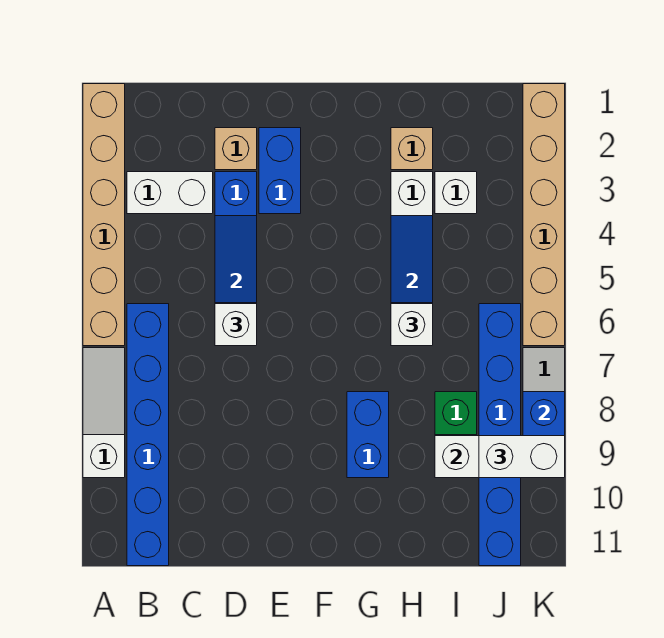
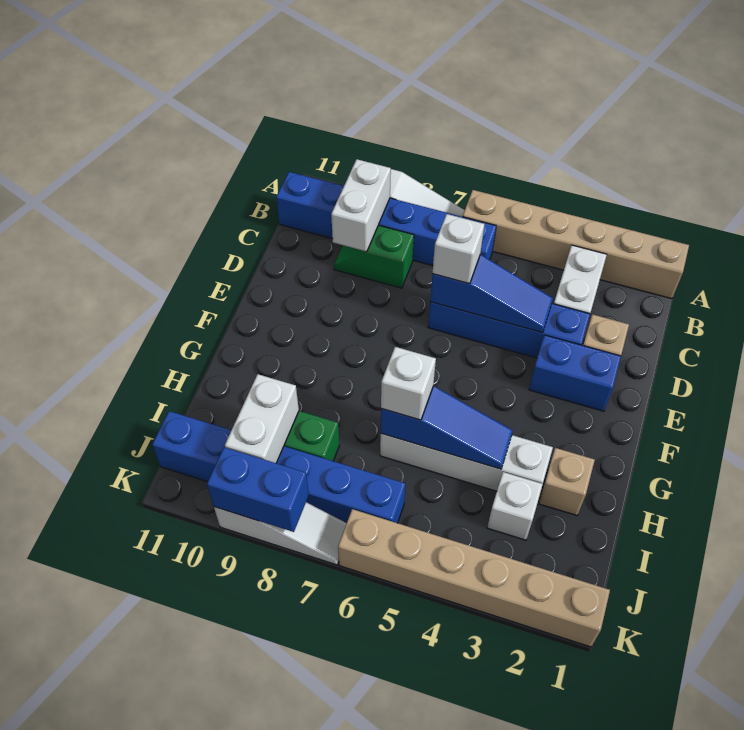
none -> green slope C8:C9 level 1 top 8
blue brick G8:G9 level 1 -> none
white brick J9:K9 level 3 -> white brick B9:C9 level 2

